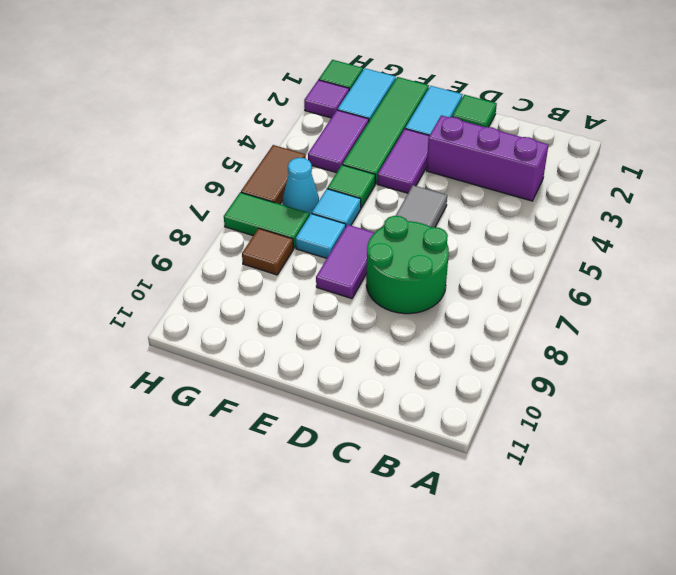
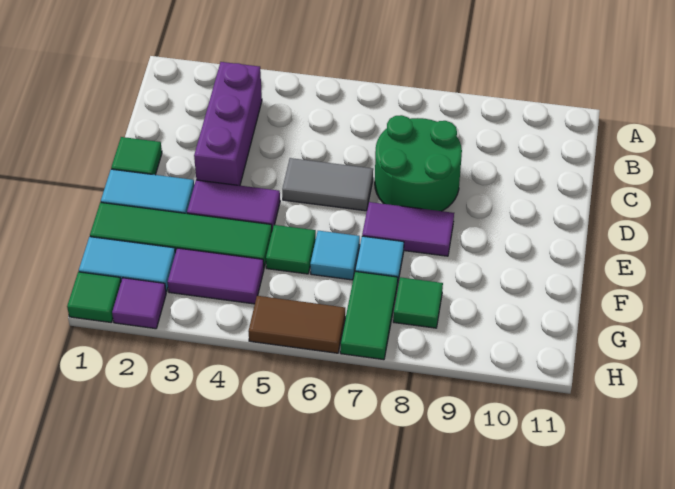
cyan cone G6 level 1 -> none
brown tile G8 level 1 -> green tile G8 level 1

